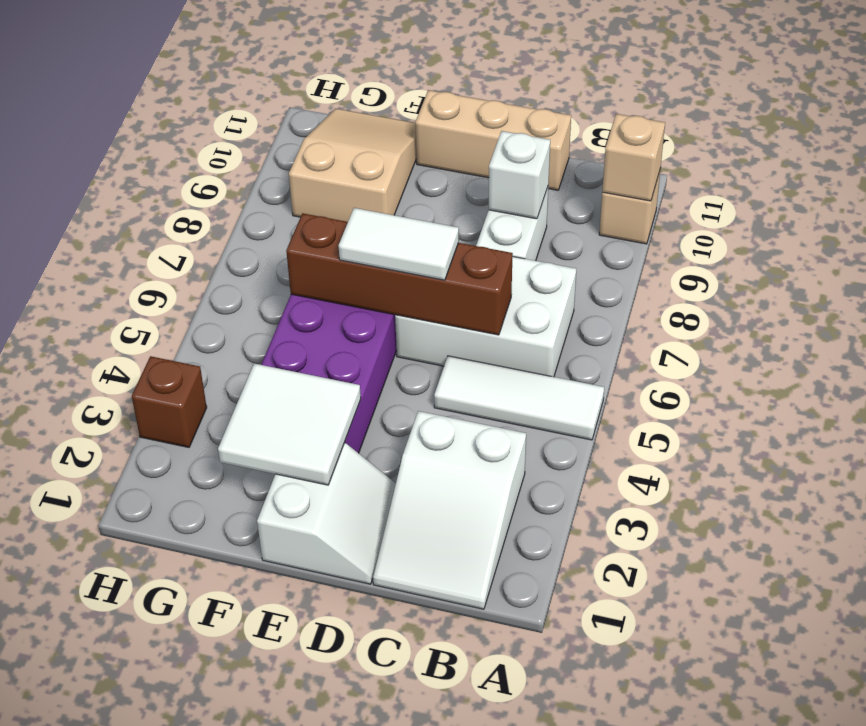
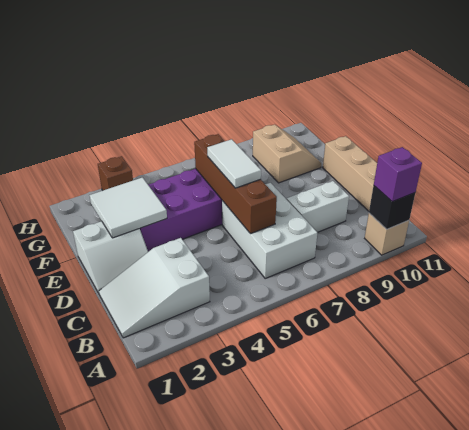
white tile A5:C5 level 1 -> none
tan brick A10 level 2 -> black brick A10 level 2
none -> purple brick A10 level 3
white brick C9 level 2 -> none
tan slope F9:G11 level 1 top 9 -> tan slope F9:G10 level 1 top 9

